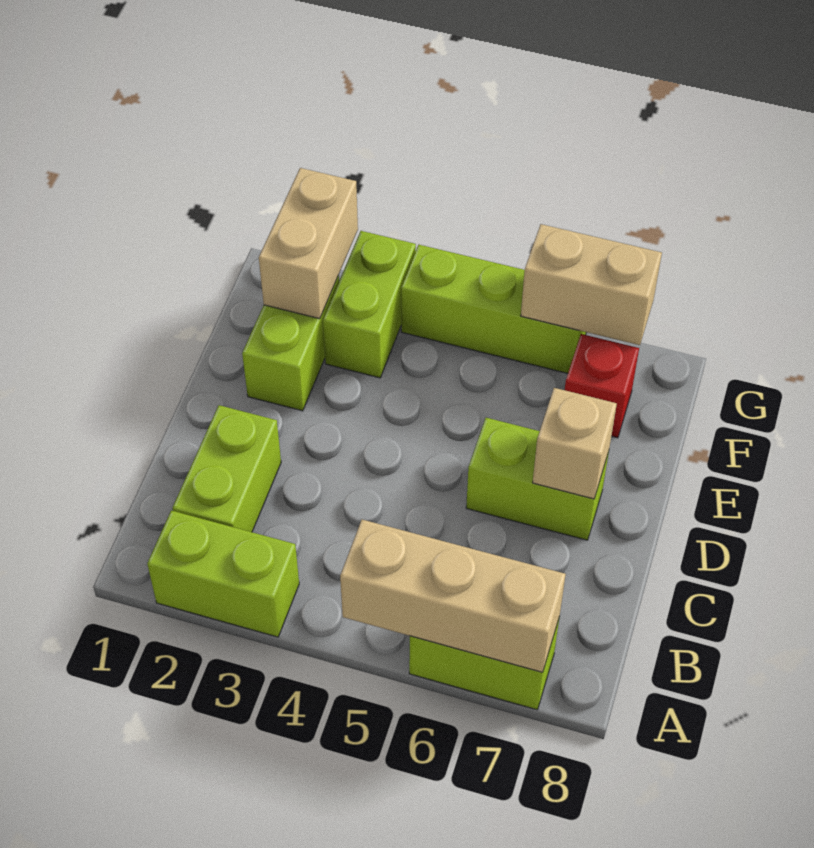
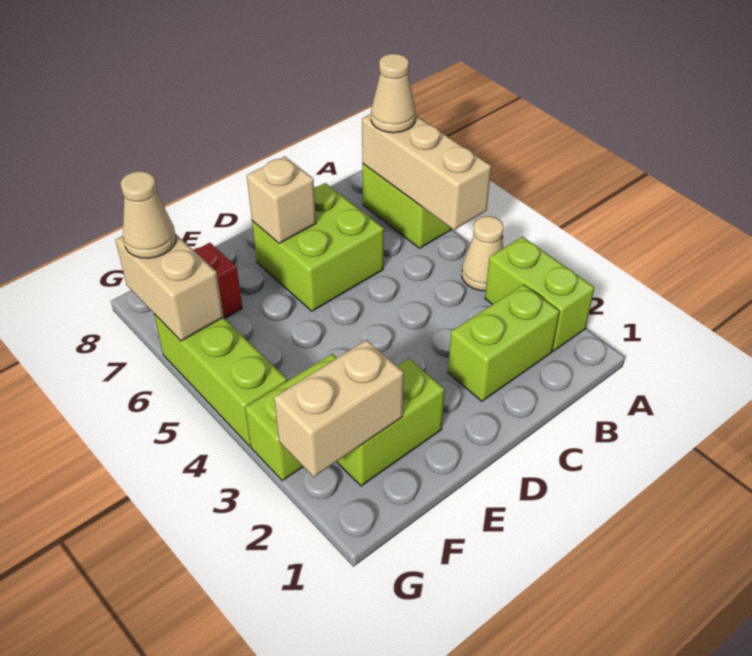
none -> tan cone A4 level 1
none -> tan cone A7 level 3
lime brick D6:D7 level 1 -> lime brick C6:D7 level 1
none -> tan cone G7 level 3

